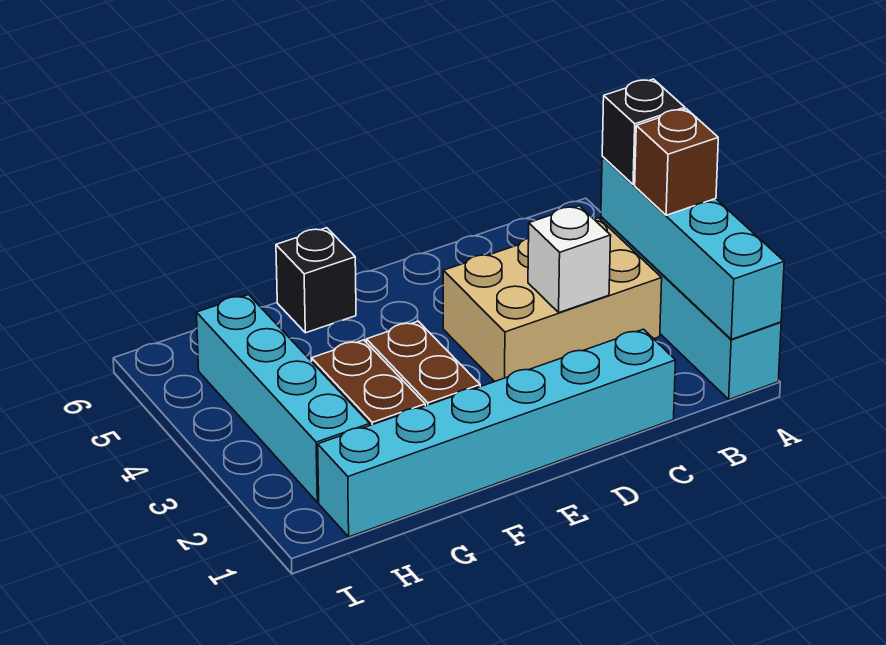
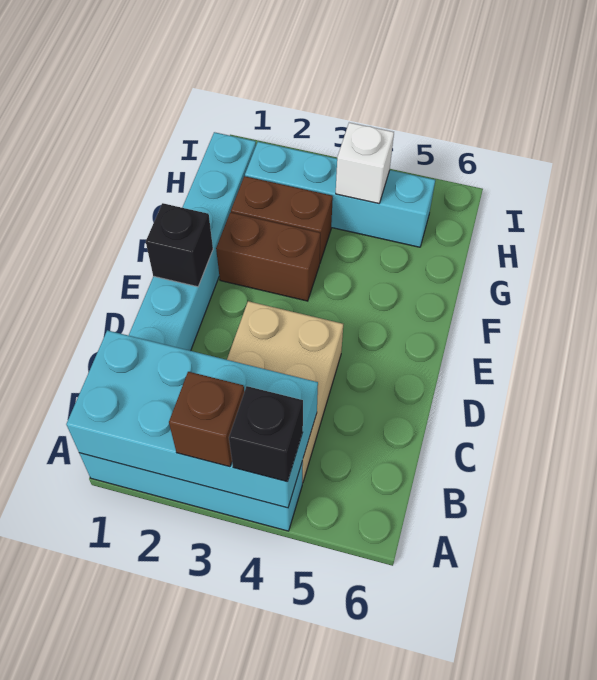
cyan brick A1:A4 level 2 -> cyan brick A1:B4 level 2
white brick C3 level 2 -> white brick H4 level 2
black brick F6 level 1 -> black brick E1 level 2

